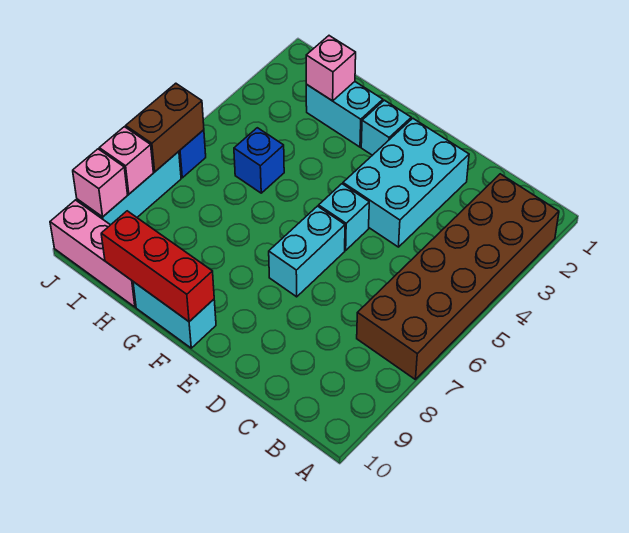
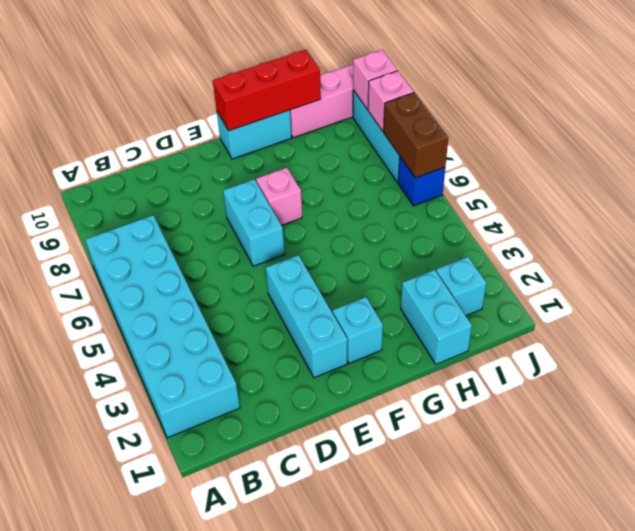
brown brick A2:B7 level 1 -> cyan brick A2:B7 level 1
cyan brick D2:E4 level 1 -> cyan brick E2:E4 level 1
cyan brick E5 level 1 -> cyan brick I2 level 1
cyan brick G2:H2 level 1 -> cyan brick H1:H2 level 1
pink brick H2 level 2 -> pink brick F7 level 1
blue brick H5 level 1 -> none

